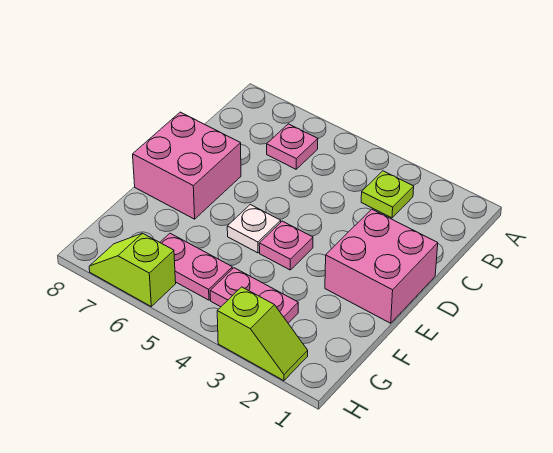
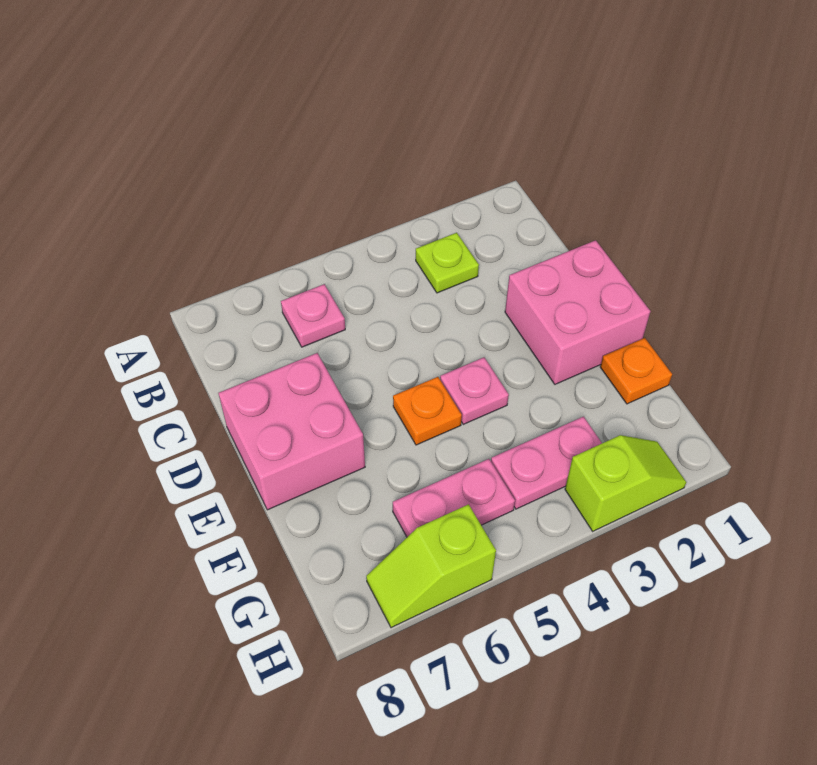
white plate E5 level 1 -> orange plate E5 level 1
none -> orange plate F1 level 1

